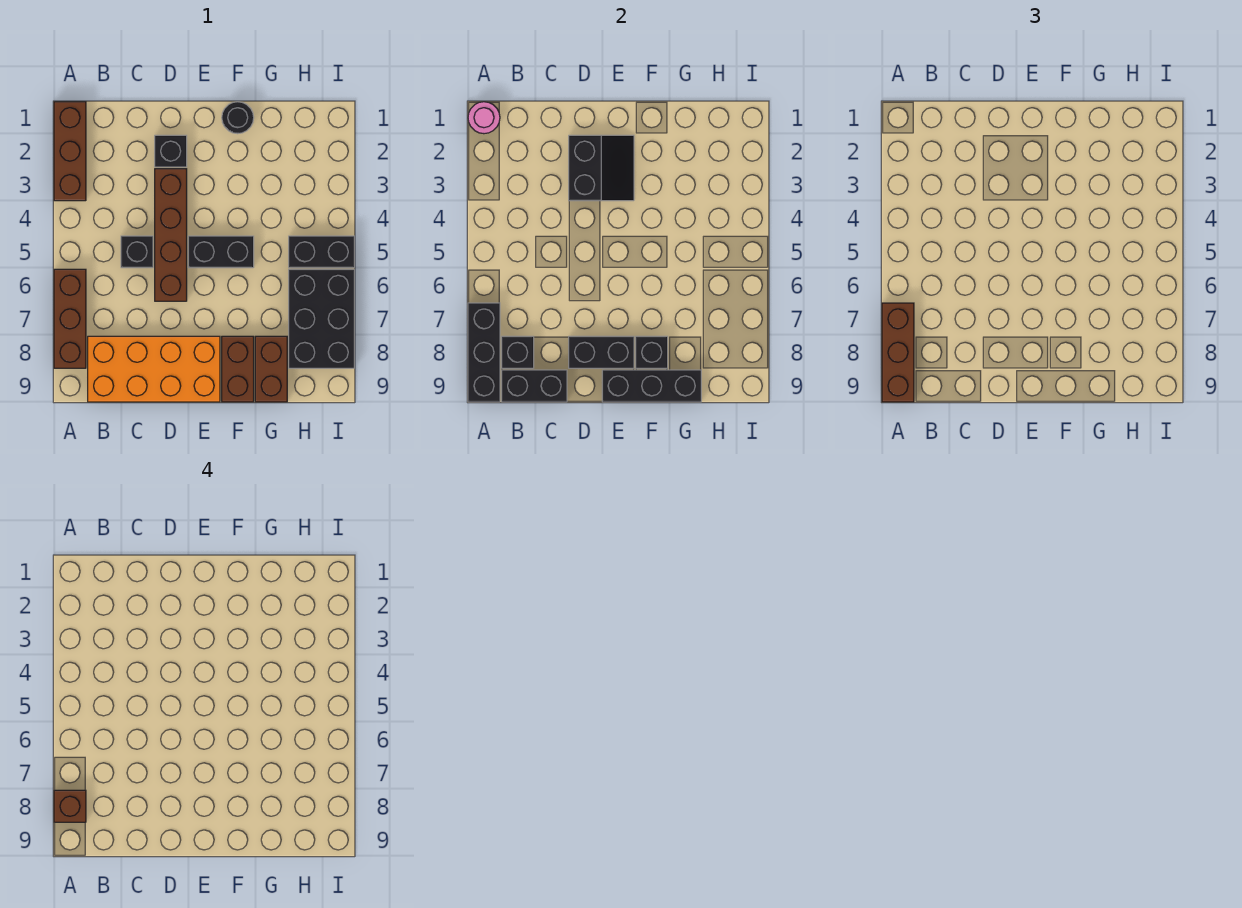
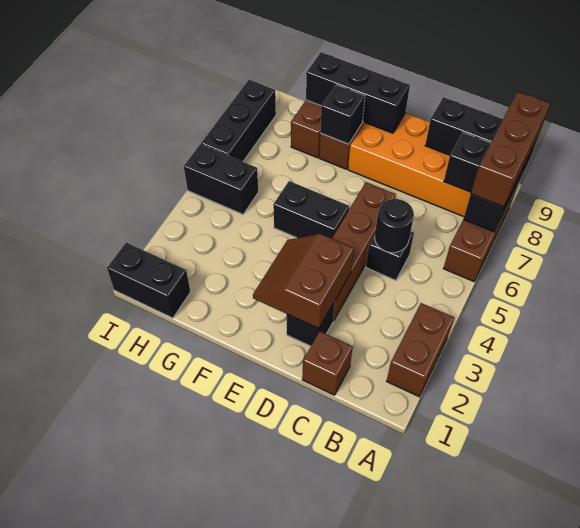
brown brick A1:A3 level 1 -> brown brick A2:A3 level 1
pink round brick A1 level 2 -> none
brown brick A8 level 4 -> brown brick C1 level 1
black slope D2:E3 level 2 top D -> brown slope D2:E3 level 2 top D
black brick D8:E8 level 2 -> black brick H1:I1 level 1
black round brick F1 level 1 -> black round brick C5 level 2
black brick H6:I8 level 1 -> black brick I6:I8 level 1

